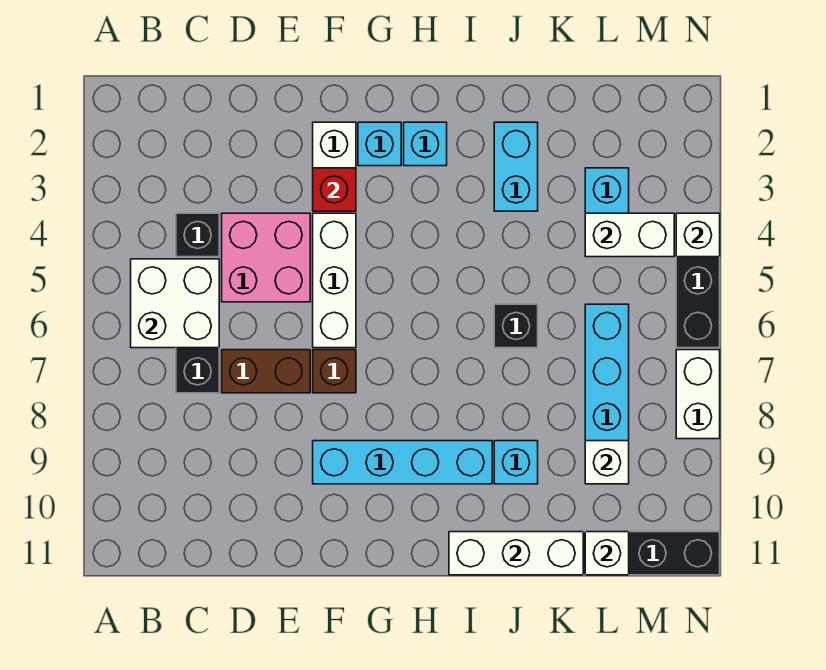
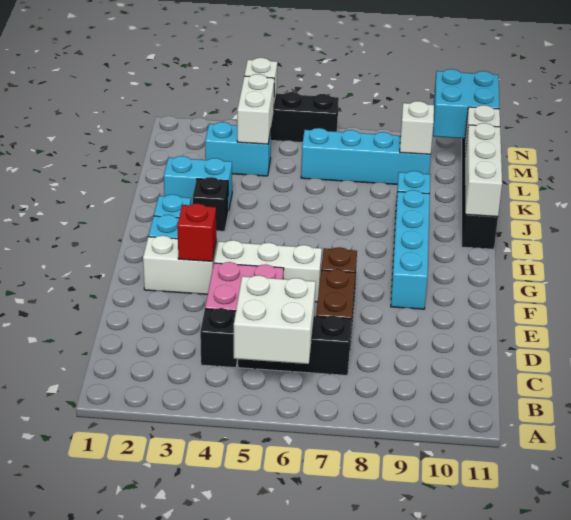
black brick J6 level 1 -> black brick I3 level 1
none -> cyan brick M10:N11 level 2
white brick N7:N8 level 1 -> none

